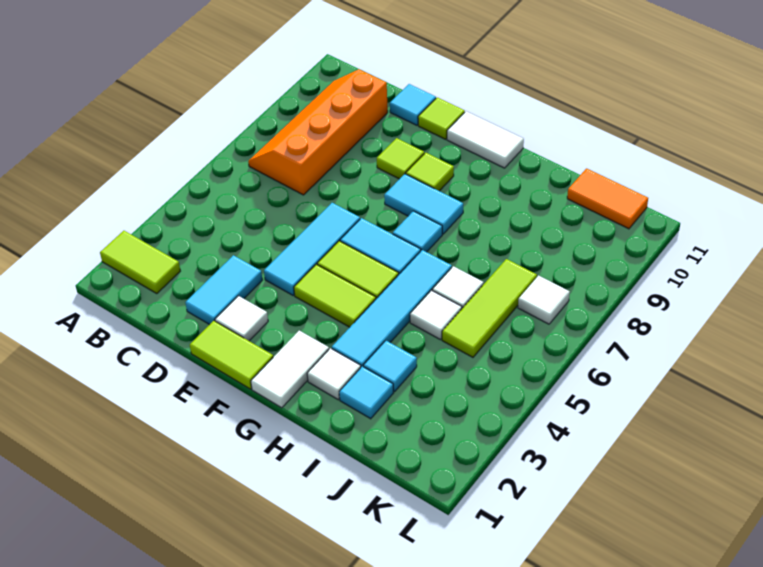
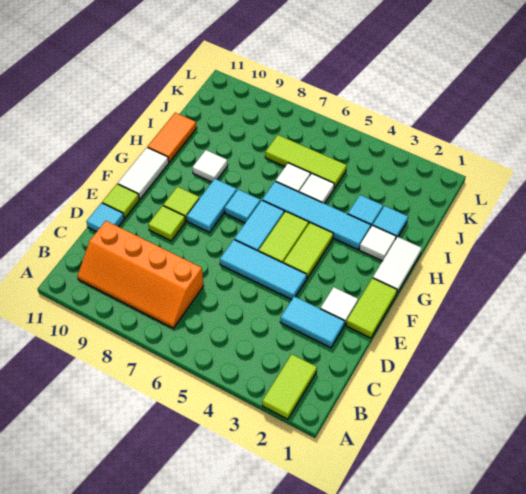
white tile G1:G2 level 1 -> white tile G1:H1 level 1
orange tile J11:K11 level 1 -> orange tile H11:I11 level 1
white tile K7 level 1 -> white tile H9 level 1

